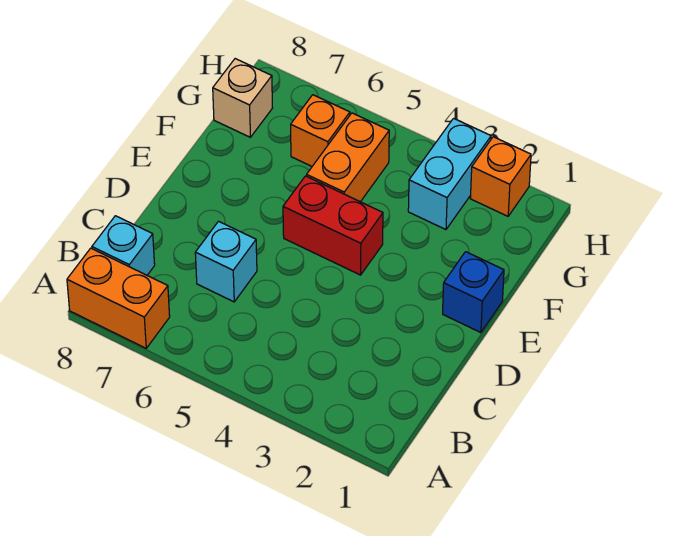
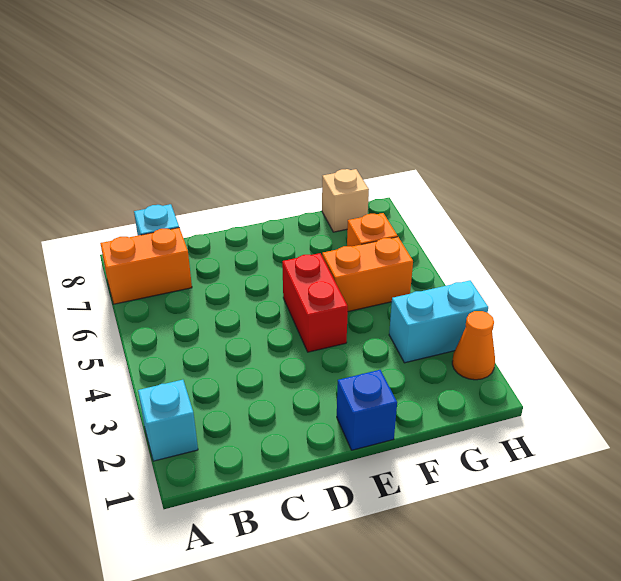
orange brick A7:A8 level 1 -> orange brick A7:B7 level 1
cyan brick C6 level 1 -> cyan brick A2 level 1
orange brick H2 level 1 -> orange cone H2 level 1

